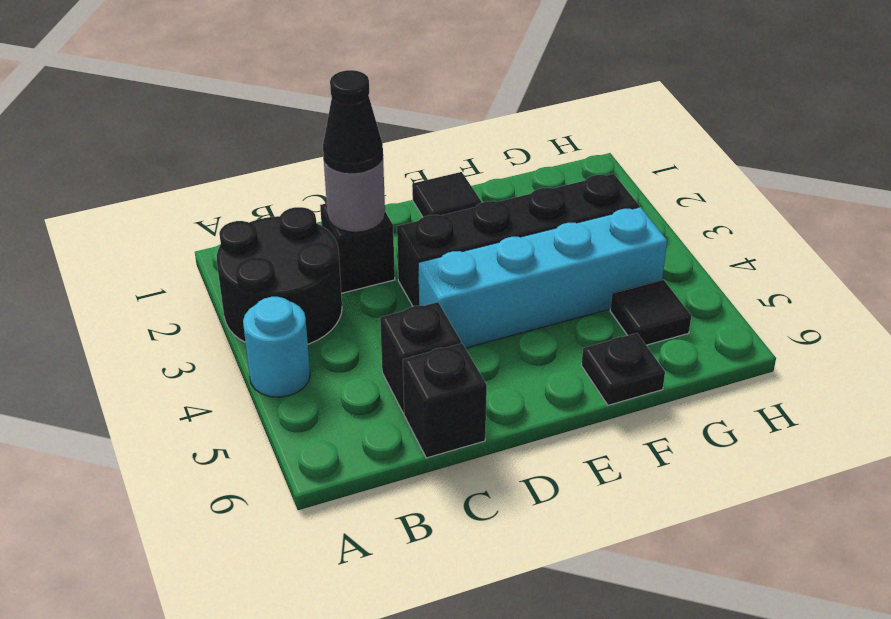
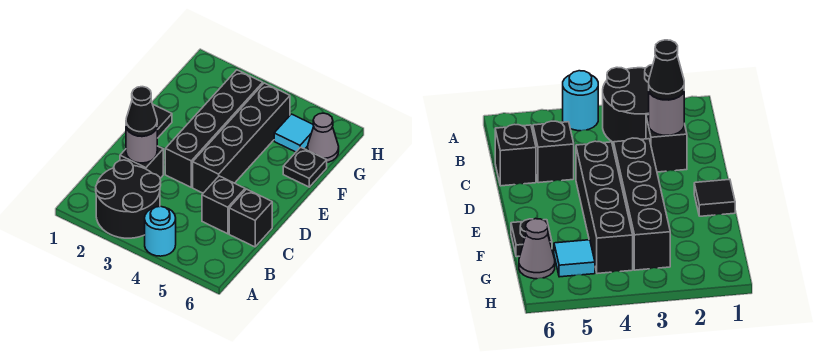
cyan brick D4:G4 level 1 -> black brick D4:G4 level 1
black tile G5 level 1 -> cyan tile G5 level 1
none -> grey cone G6 level 1

